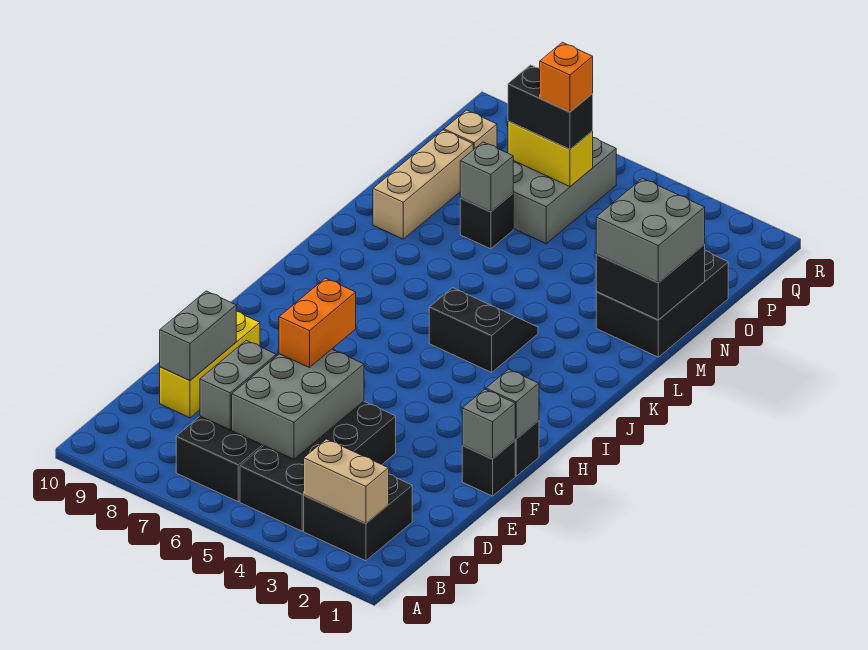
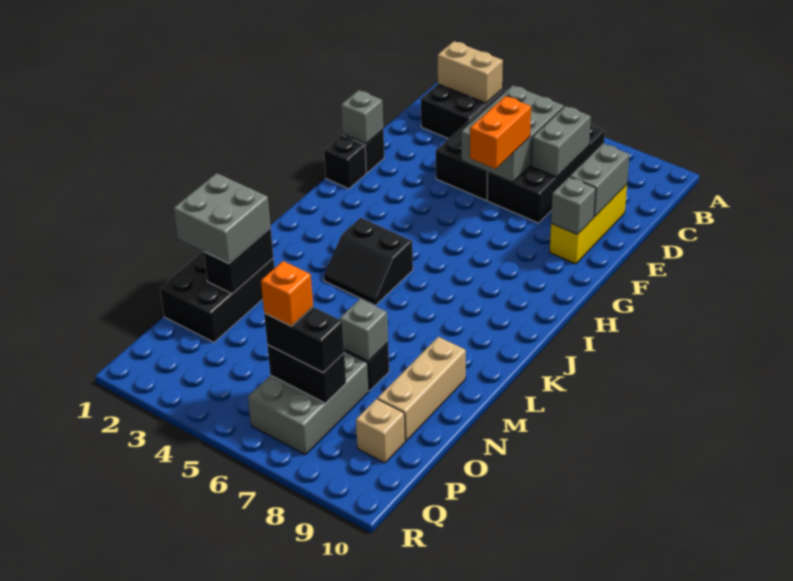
grey brick G1 level 2 -> grey brick F9 level 2
black brick M1:N2 level 2 -> black brick M2:N2 level 2
yellow brick P6:P7 level 2 -> black brick P6:P7 level 2

